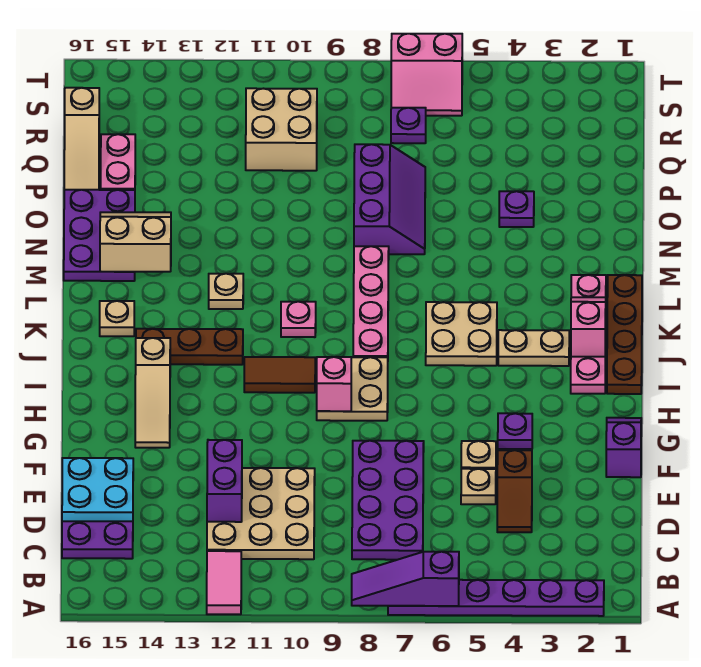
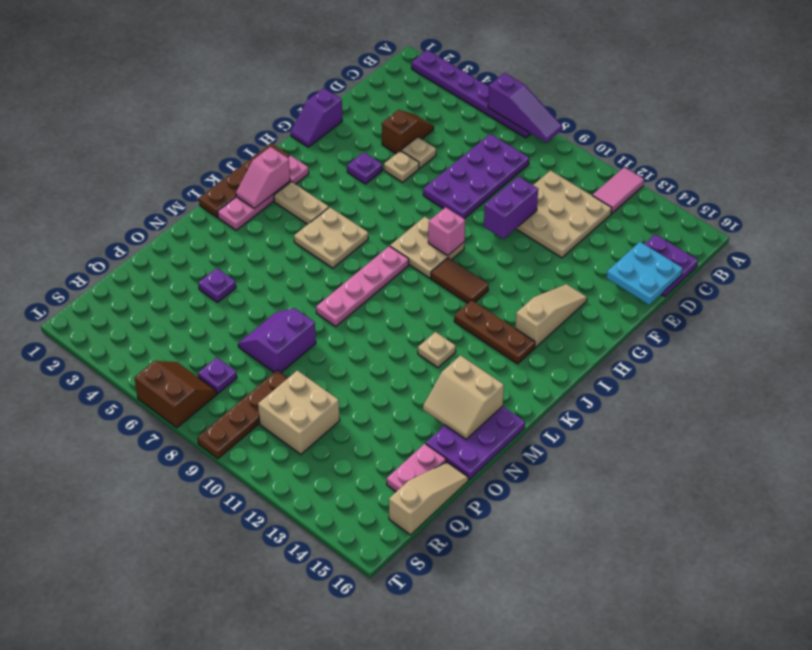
purple brick D12:E12 level 2 -> purple brick E10:F10 level 2
pink plate K10 level 1 -> none
tan plate K15 level 1 -> none
purple slope N7:P8 level 1 top 8 -> purple slope O7:P8 level 1 top 8
none -> brown plate Q9:T9 level 1
pink slope S6:T7 level 1 top T -> brown slope S6:T7 level 1 top T

